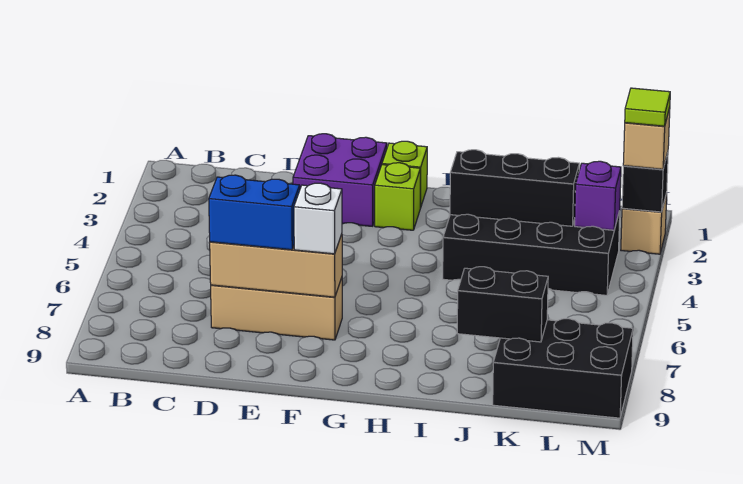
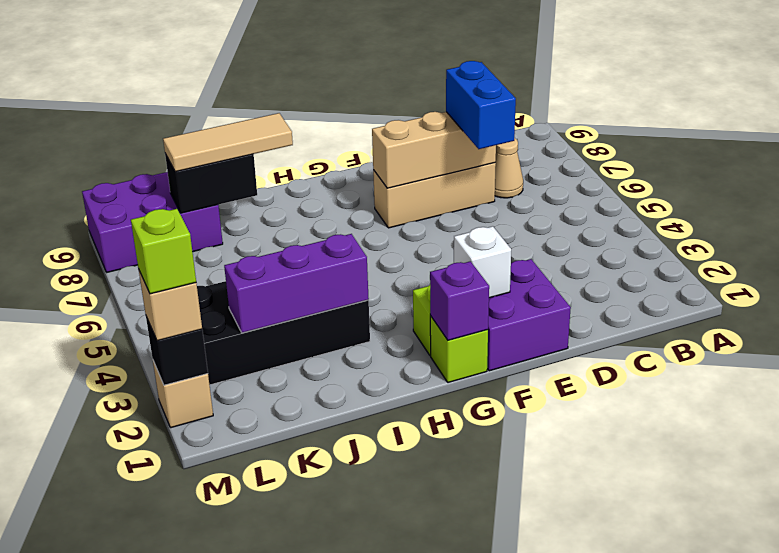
none -> tan cone C7 level 1
blue brick D7:E7 level 3 -> blue brick D6:D7 level 3
white brick F7 level 3 -> white brick F2 level 2
black brick I3:K3 level 2 -> purple brick I3:K3 level 2
none -> tan tile I8:K8 level 3
black brick K8:M9 level 1 -> purple brick K8:M9 level 1
purple brick L3 level 2 -> purple brick G1 level 2
lime tile M2 level 4 -> lime brick M2 level 4

